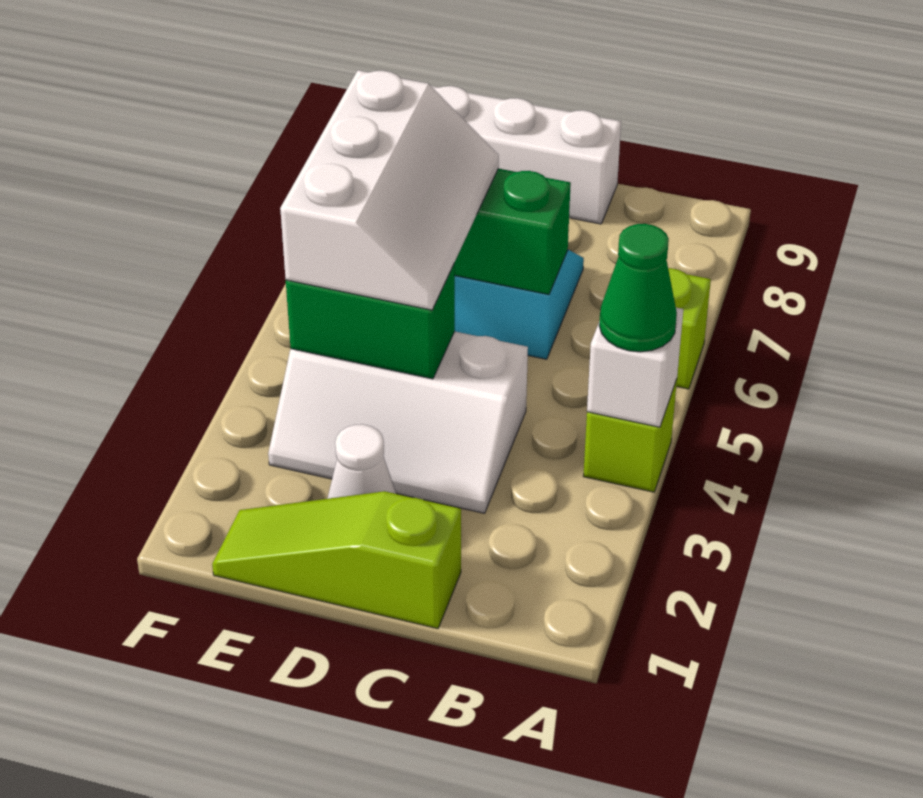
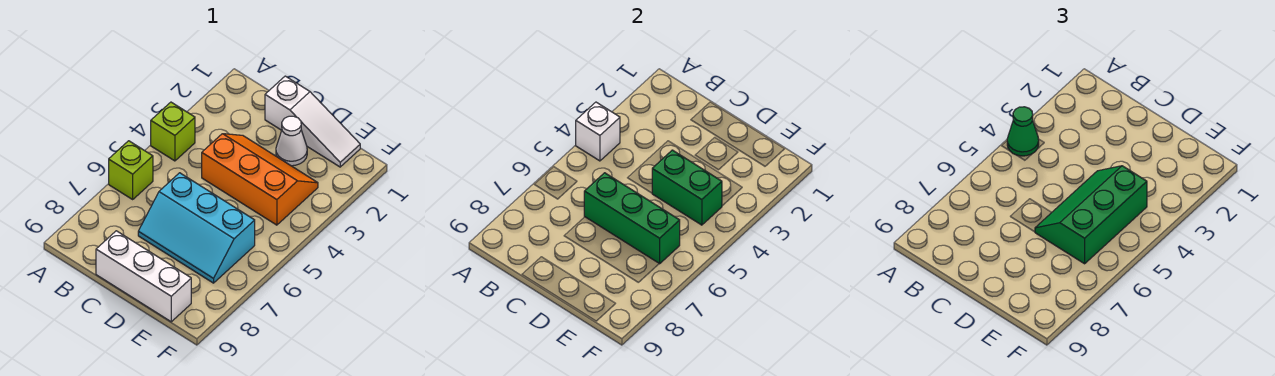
lime slope C1:E1 level 1 top C -> white slope C1:E1 level 1 top C
white slope C3:E4 level 1 top 4 -> orange slope C3:E4 level 1 top 4
white slope D4:E6 level 3 top E -> green slope D4:E6 level 3 top E

